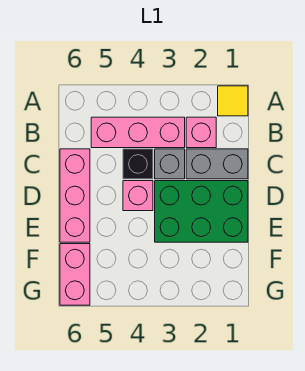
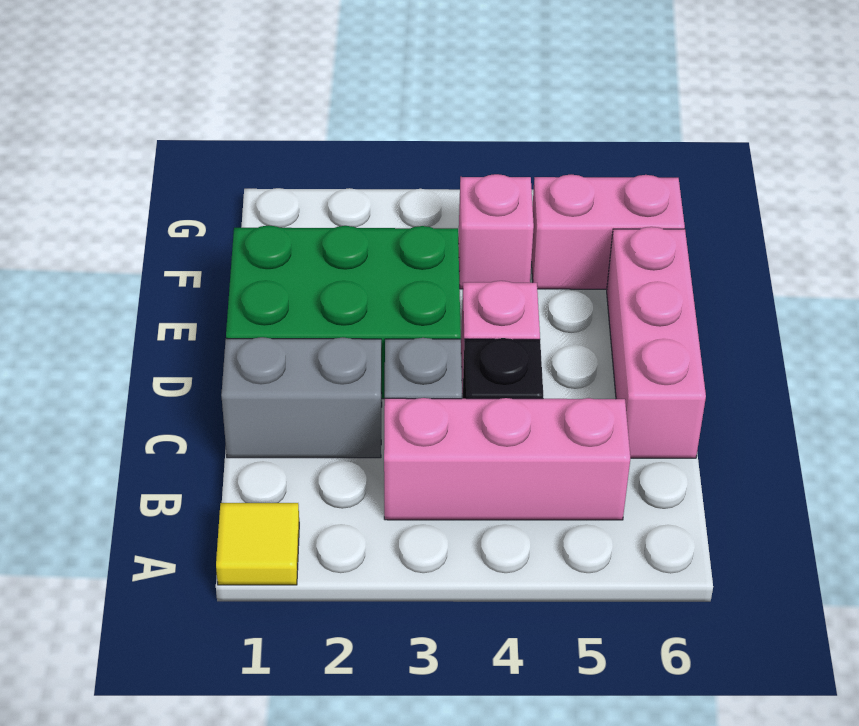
pink brick B2 level 1 -> pink brick F4 level 1
pink brick F6:G6 level 1 -> pink brick F5:F6 level 1

